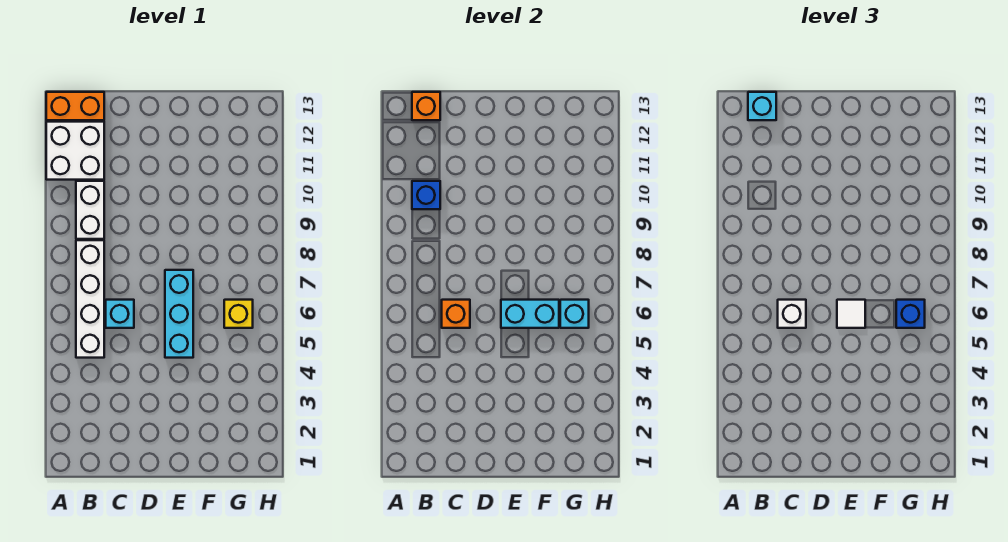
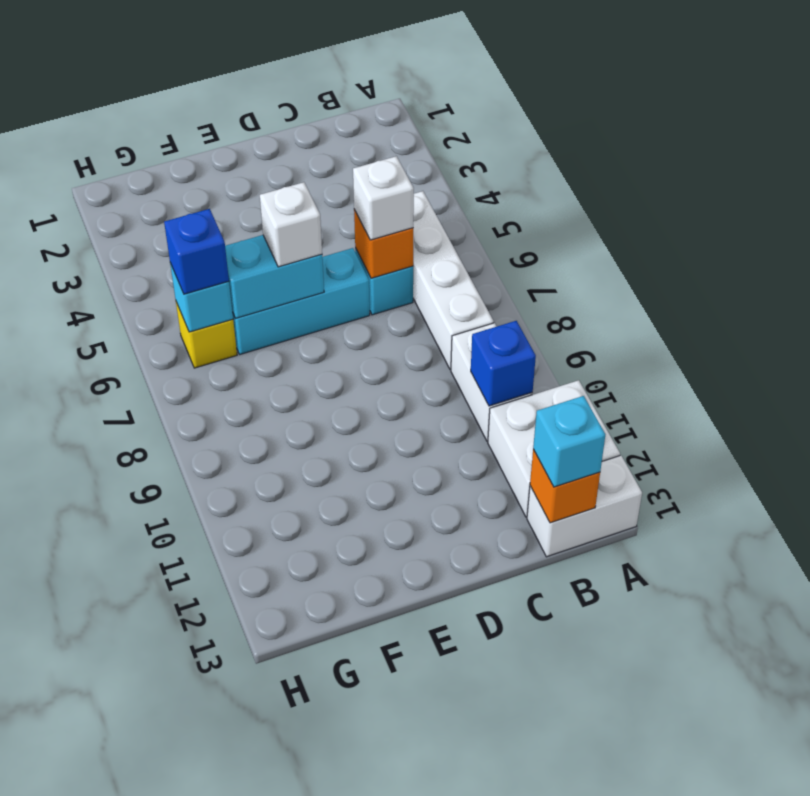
orange brick A13:B13 level 1 -> white brick A13:B13 level 1
cyan brick E5:E7 level 1 -> cyan brick D6:F6 level 1
white tile E6 level 3 -> white brick E6 level 3

